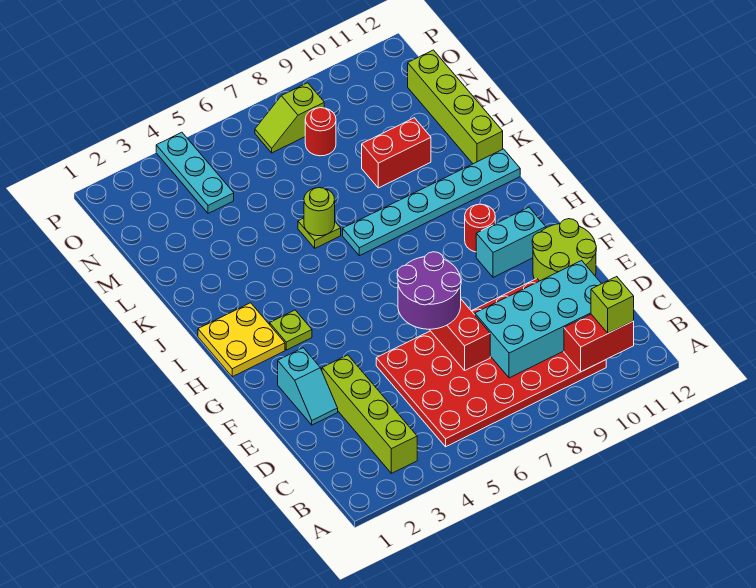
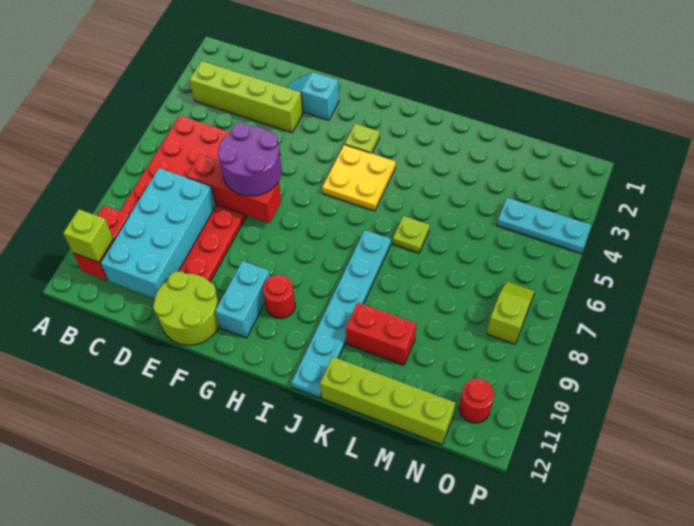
yellow plate H1:I2 level 1 -> yellow plate H4:I5 level 1
lime round brick K6 level 2 -> none
red brick L9:L10 level 1 -> red brick K10:L10 level 1
red round brick N8 level 1 -> red round brick O11 level 1

